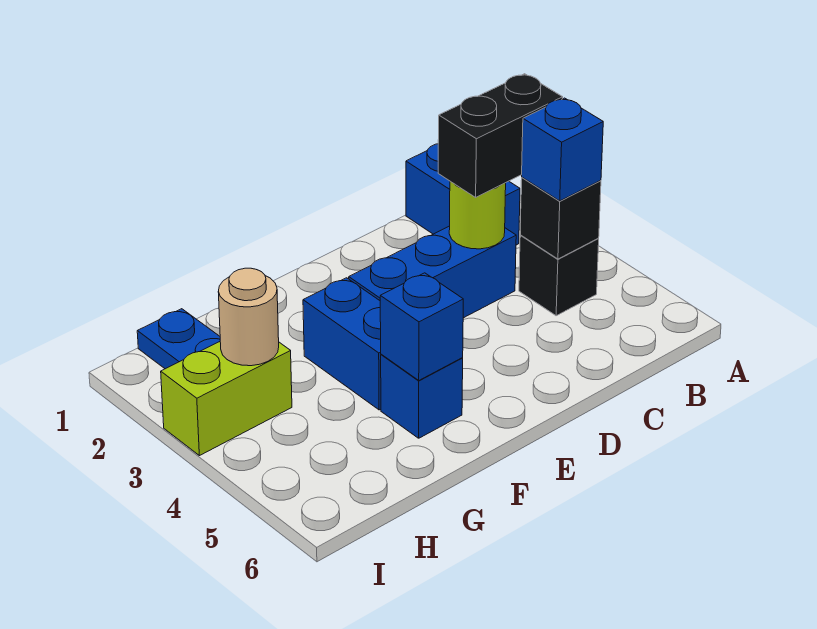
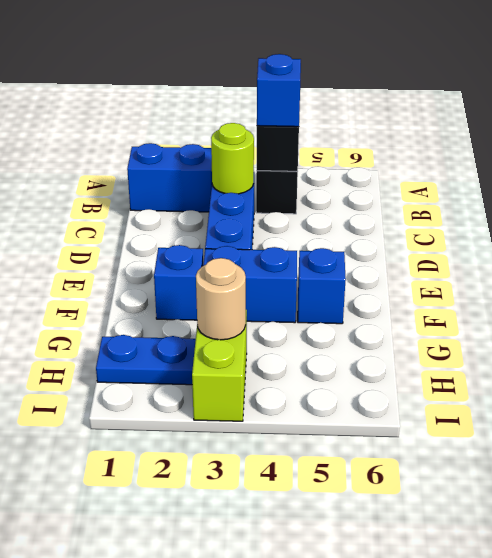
black brick B3:C3 level 3 -> none
blue brick F5 level 2 -> blue brick F2 level 1

